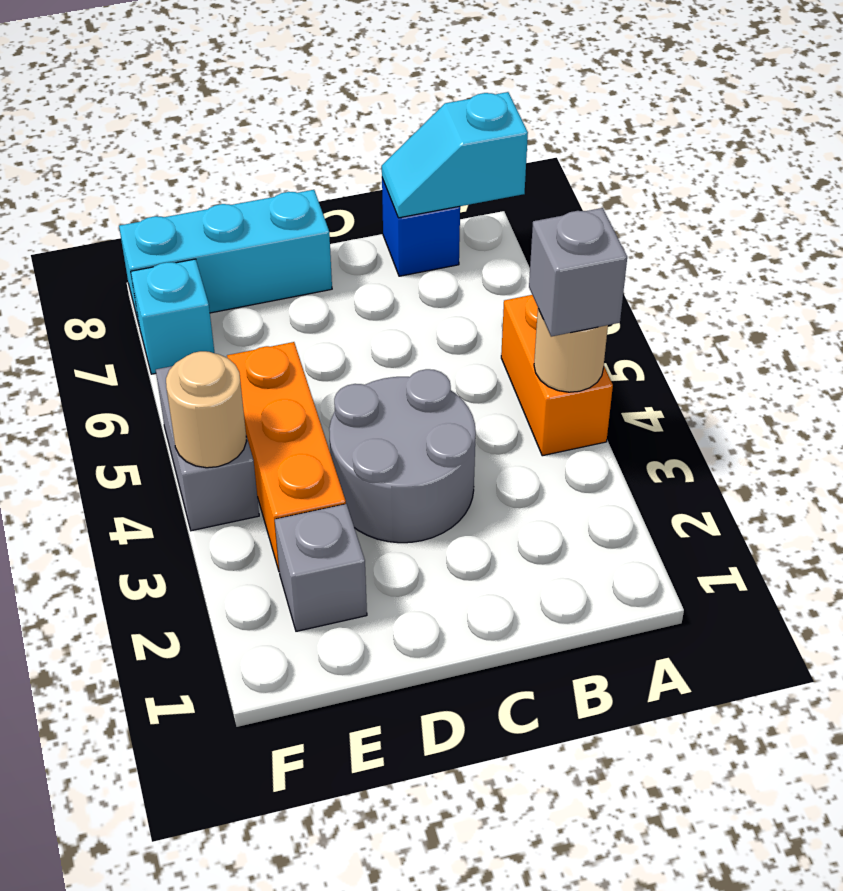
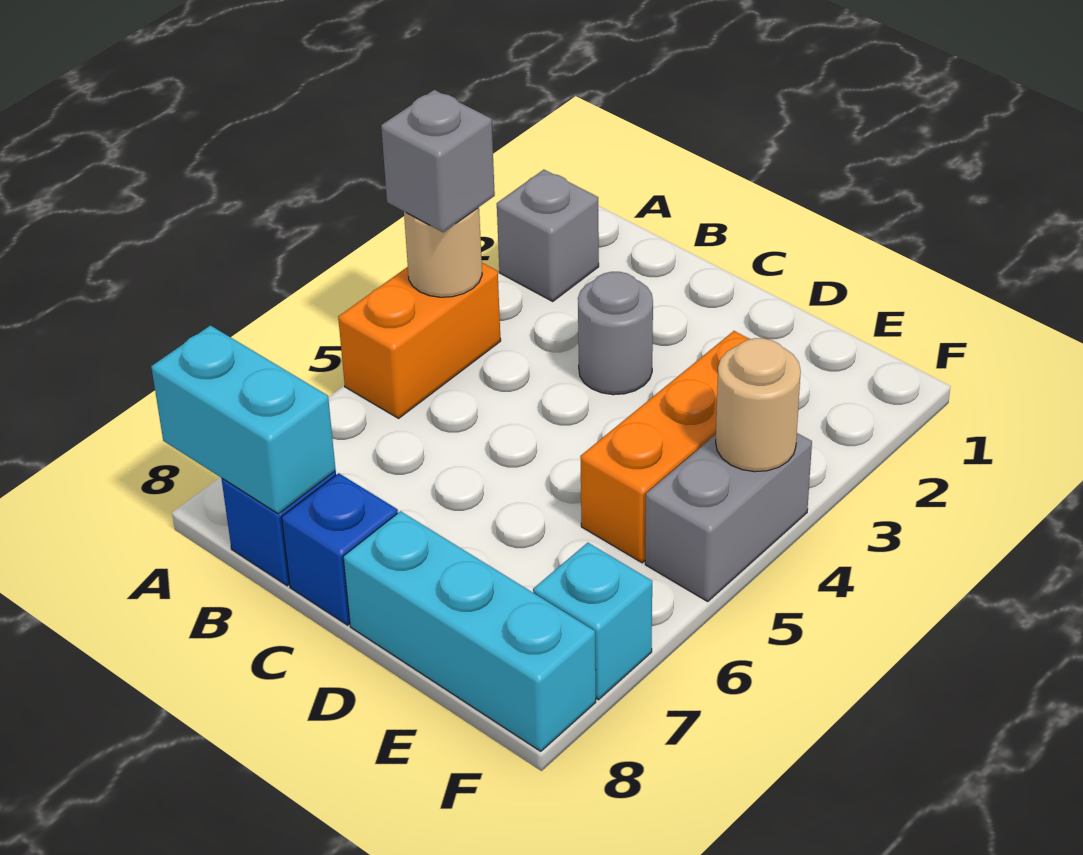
cyan slope A8:B8 level 2 top A -> cyan brick A8:B8 level 2
grey round brick C3:D4 level 1 -> grey round brick C3 level 1
none -> blue brick C8 level 1
grey brick E2 level 1 -> grey brick A2 level 1

